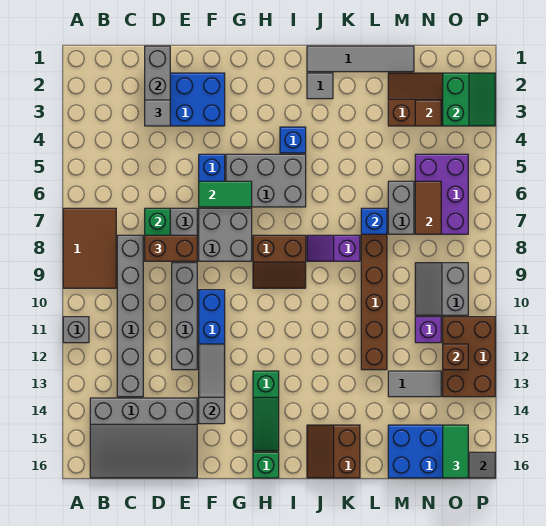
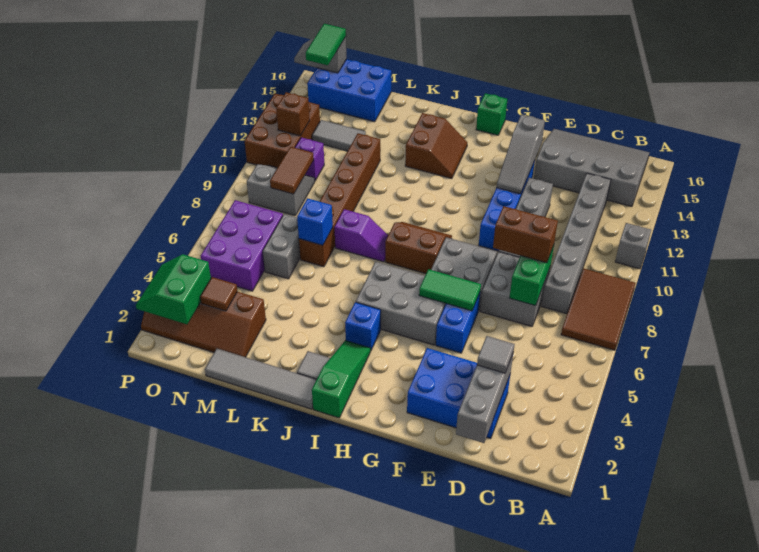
green slope H13:H15 level 1 top 13 -> green slope I1:I3 level 1 top 1
brown slope J15:K16 level 1 top K -> brown slope I13:J14 level 1 top J
brown tile N6:N7 level 2 -> brown tile N9:N10 level 2
grey slope N9:O10 level 1 top O -> grey slope N9:O10 level 1 top 9

